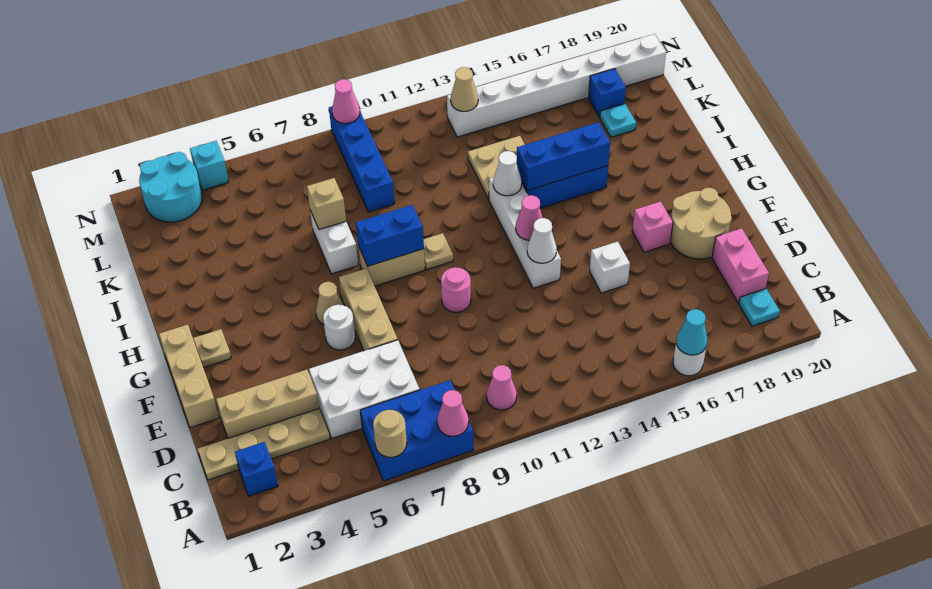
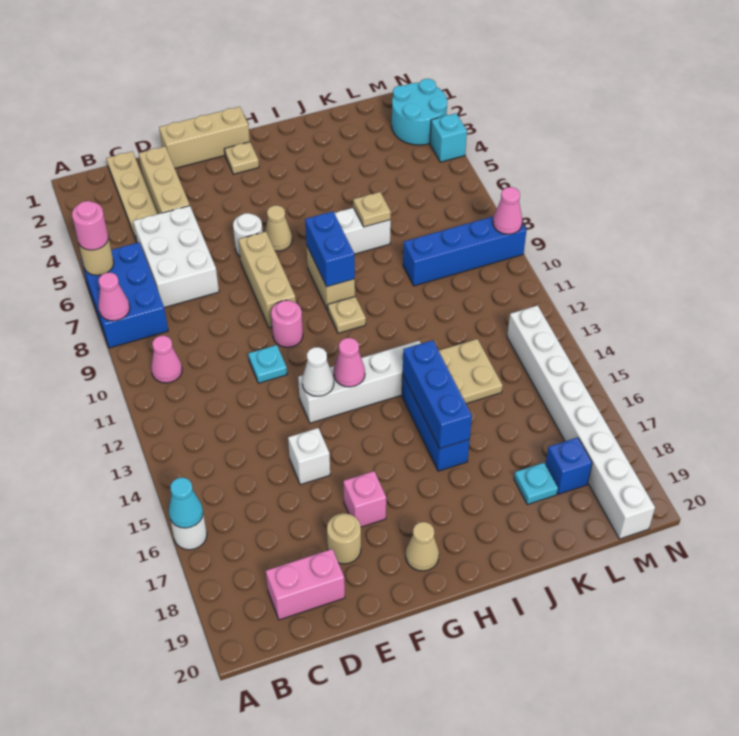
none -> pink round brick A6 level 3
blue brick B2 level 1 -> none
cyan plate B19 level 1 -> cyan plate E11 level 1
tan brick E7:G7 level 1 -> tan brick F7:F9 level 1
tan round brick E18:F19 level 1 -> tan round brick E18 level 1
white cone I13 level 2 -> none
tan brick J7 level 2 -> tan plate J7 level 2
tan cone M13 level 2 -> tan cone G19 level 1

